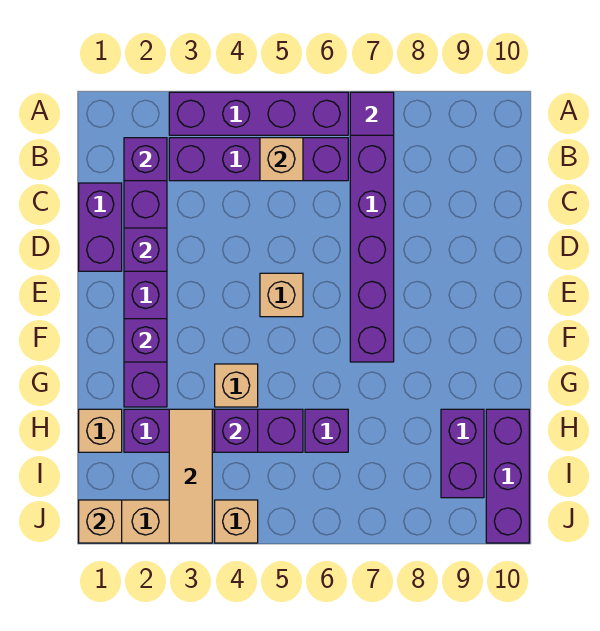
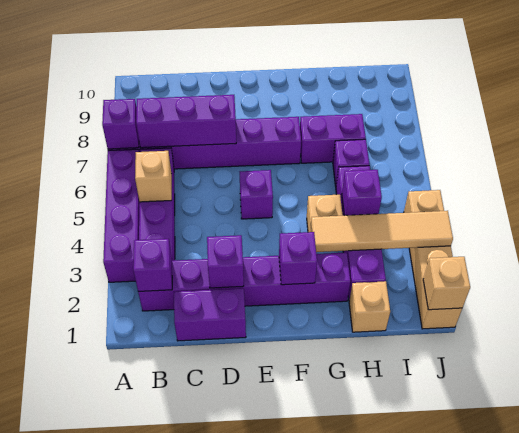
purple tile A7 level 2 -> purple brick A7 level 2
tan brick E5 level 1 -> purple brick E5 level 1
tan tile H3:J3 level 2 -> tan tile G3:J3 level 2
purple brick H9:I9 level 1 -> purple brick G7:H7 level 1
purple brick H10:J10 level 1 -> purple brick B7:D7 level 2

